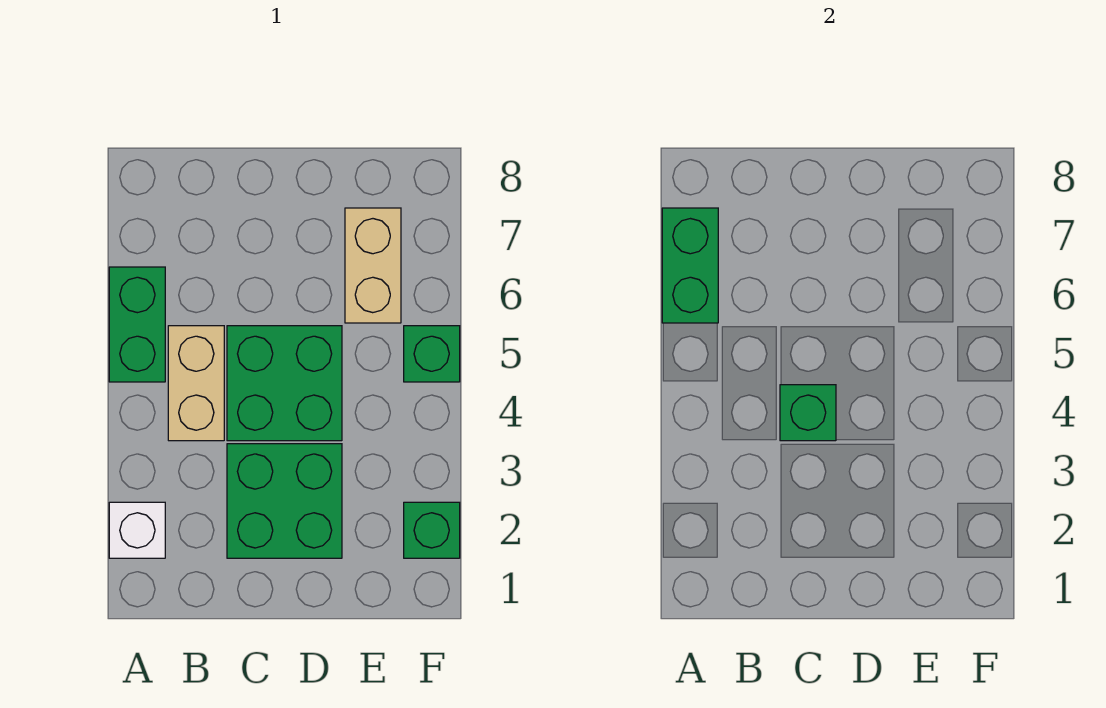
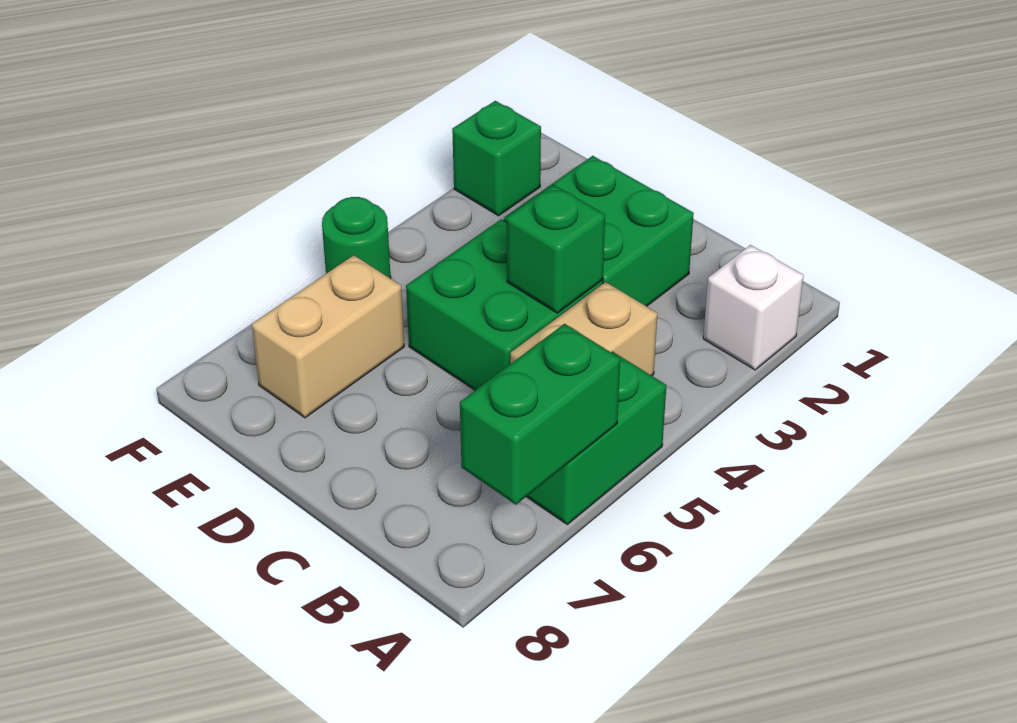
green brick F5 level 1 -> green round brick F5 level 1

